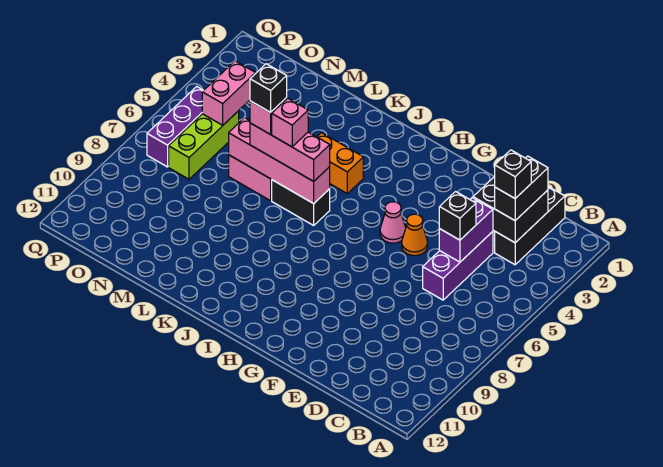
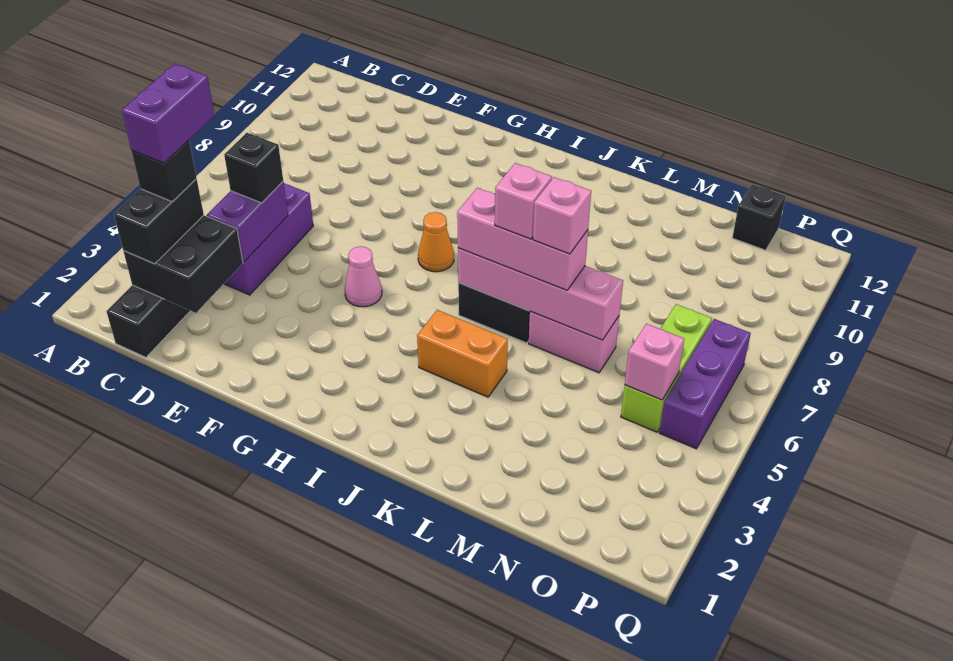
none -> purple brick C3:C4 level 5
orange cone F5 level 1 -> orange cone H7 level 1
black brick L6 level 5 -> black brick O12 level 1
pink brick O4:O5 level 2 -> pink brick O5 level 2

